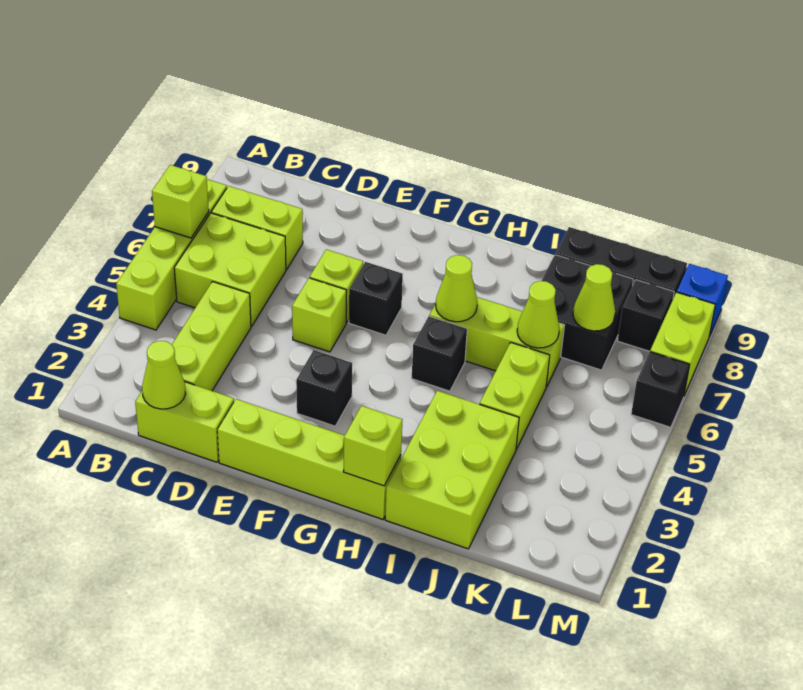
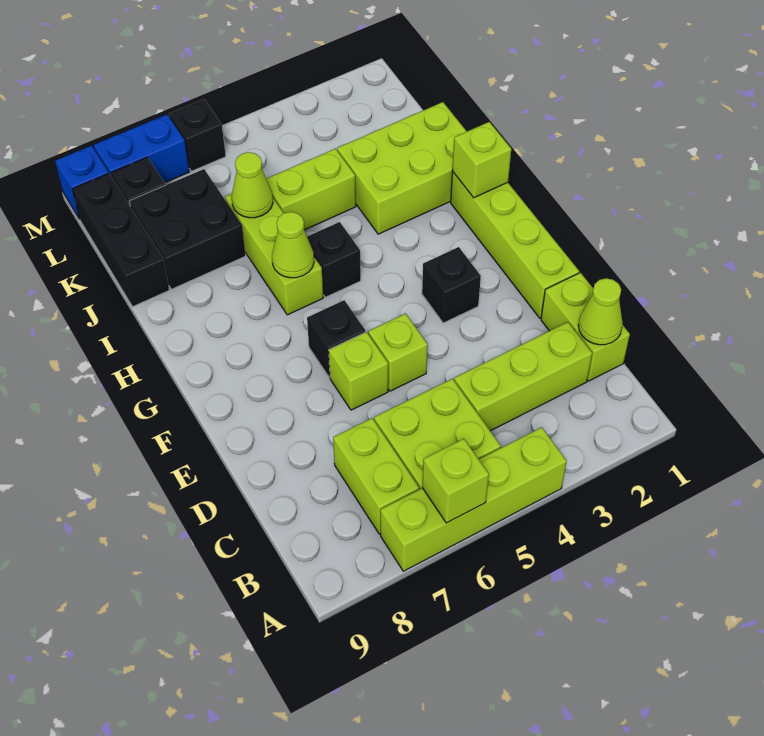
lime cone K7 level 2 -> none
lime brick M7:M8 level 1 -> blue brick M7:M8 level 1

